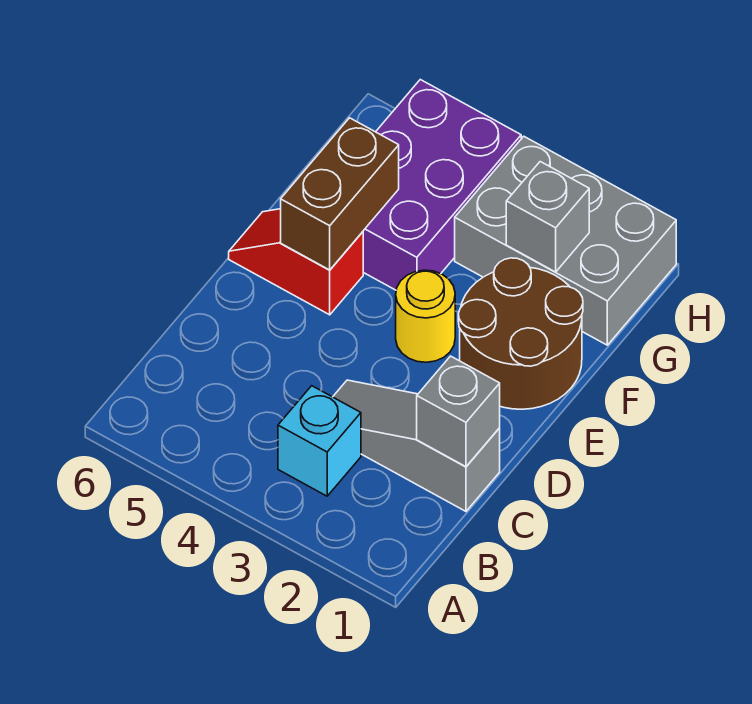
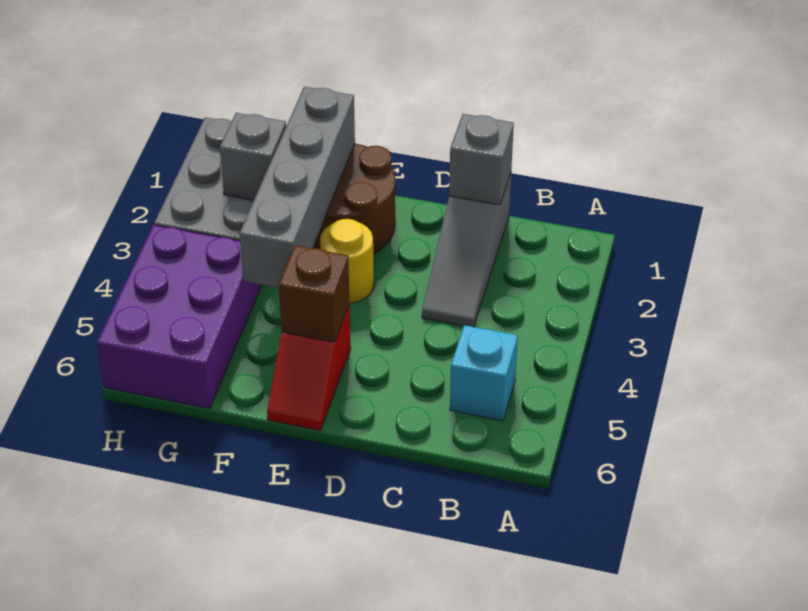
cyan brick B3 level 1 -> cyan brick B5 level 1
brown brick E5:F5 level 2 -> brown brick E5 level 2
none -> grey brick F1:F4 level 2
purple brick F4:H5 level 1 -> purple brick G4:H6 level 1

